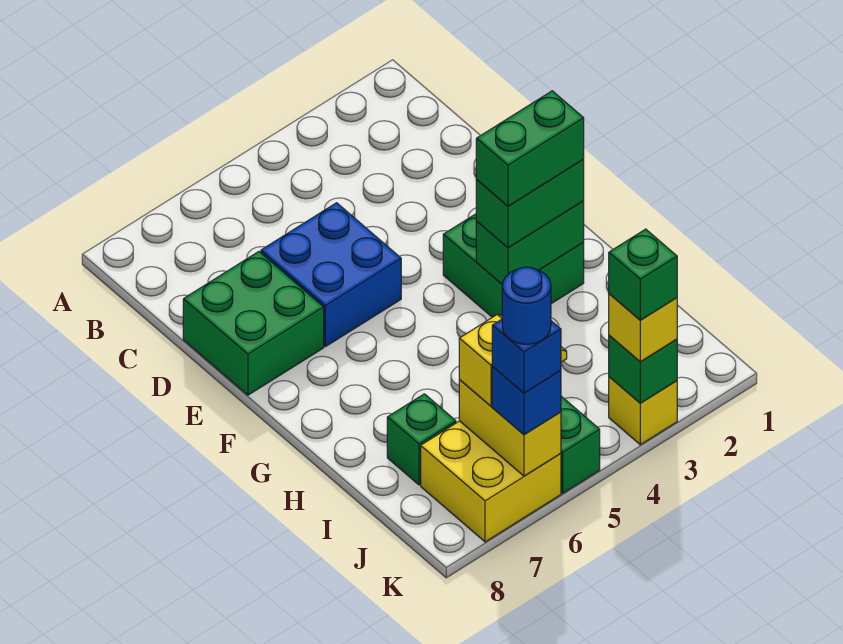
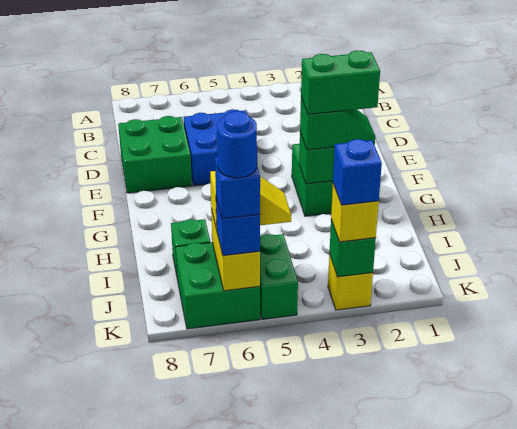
green brick G2:G3 level 3 -> green slope G2:G3 level 3 top 3
yellow brick J6:K7 level 1 -> green brick J6:K7 level 1
green brick K3 level 4 -> blue brick K3 level 4

